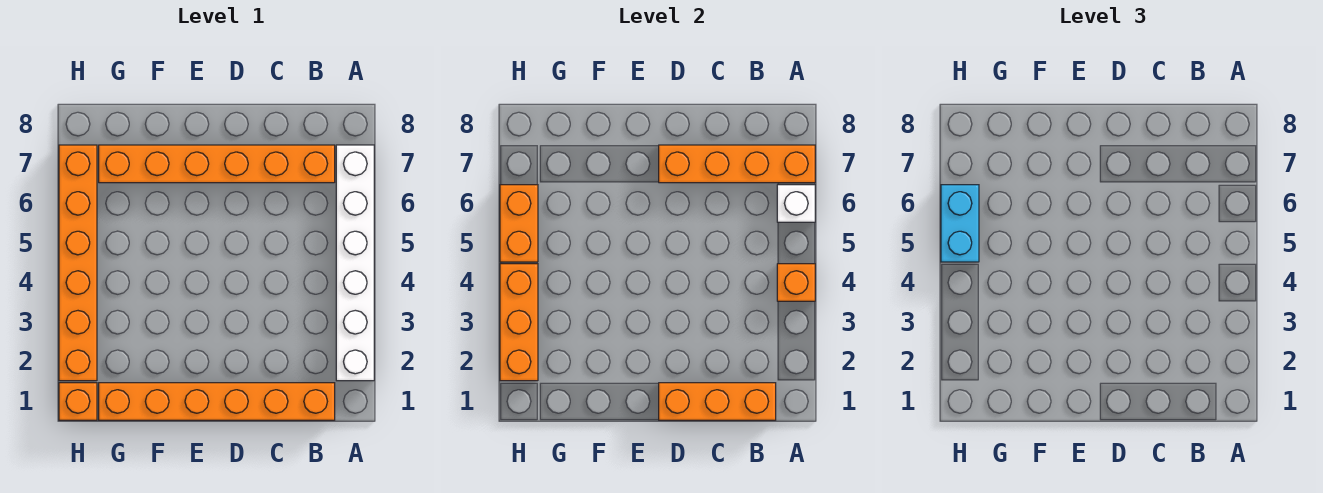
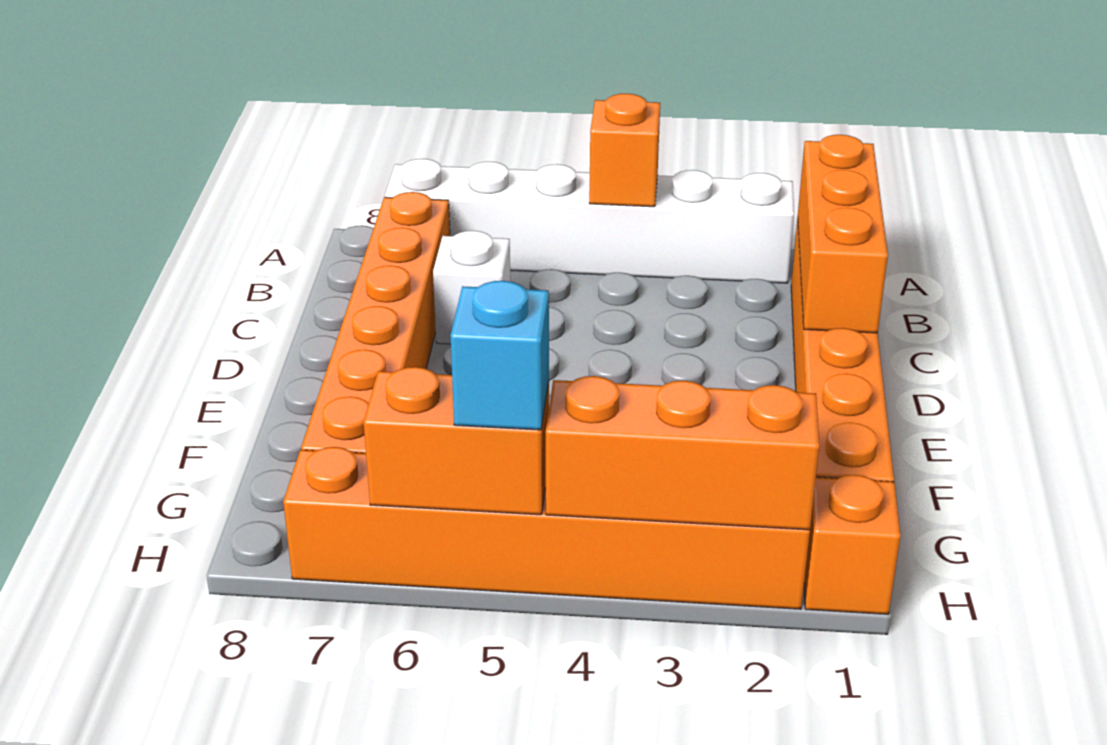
white brick A6 level 2 -> white brick C6 level 1
orange brick A7:D7 level 2 -> none
cyan brick H5:H6 level 3 -> cyan brick H5 level 3

